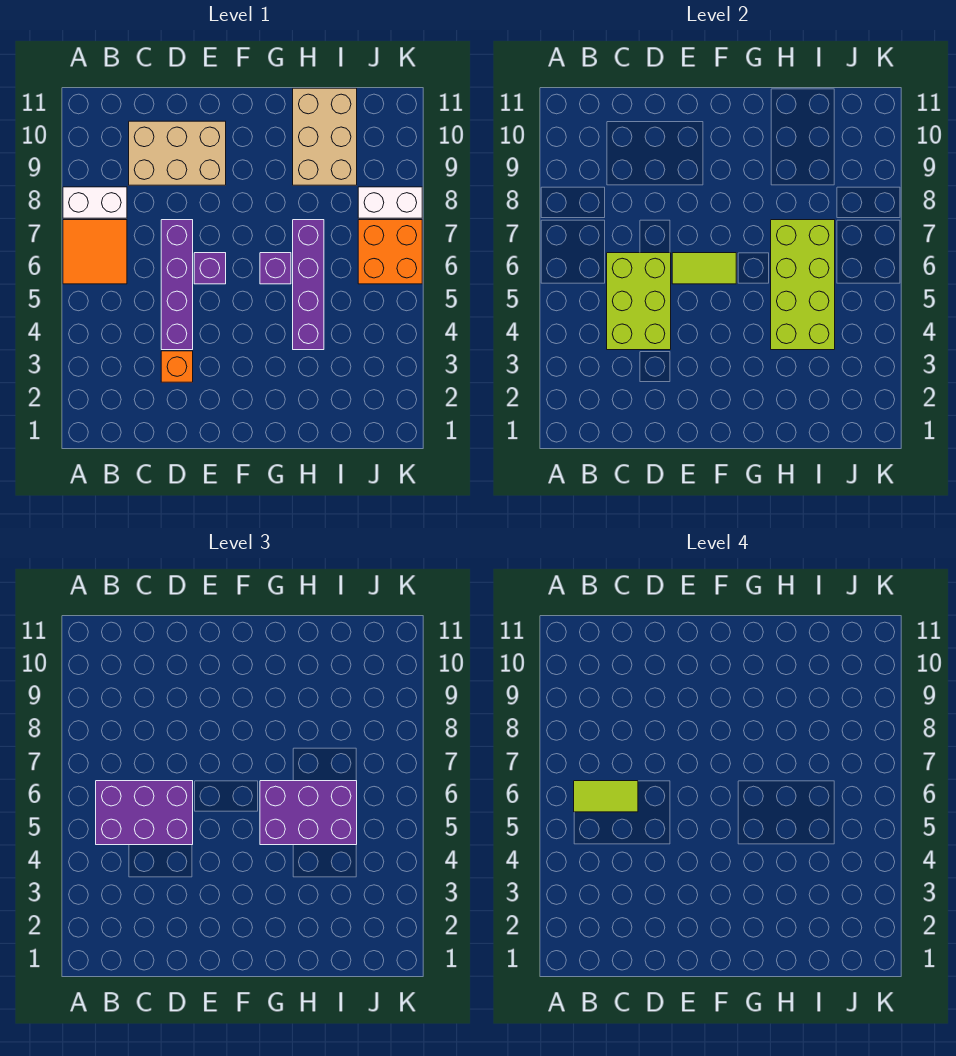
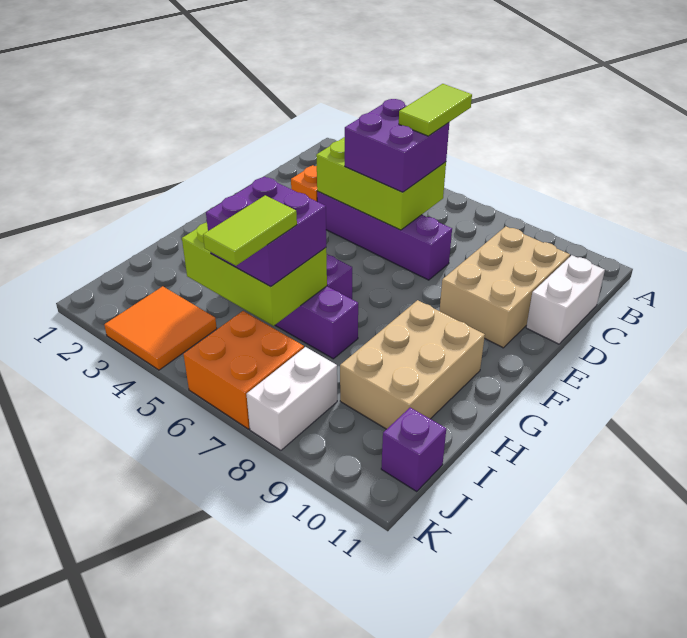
orange tile A6:B7 level 1 -> orange tile J3:K4 level 1
white brick A8:B8 level 1 -> white brick C11:D11 level 1
purple brick B5:D6 level 3 -> purple brick C5:D6 level 3
purple brick E6 level 1 -> purple brick J11 level 1
lime tile E6:F6 level 2 -> lime tile I6:J6 level 4
purple brick G5:I6 level 3 -> purple brick H5:I6 level 3
lime brick H4:I7 level 2 -> lime brick H4:I6 level 2
tan brick H9:I11 level 1 -> tan brick G9:I10 level 1

